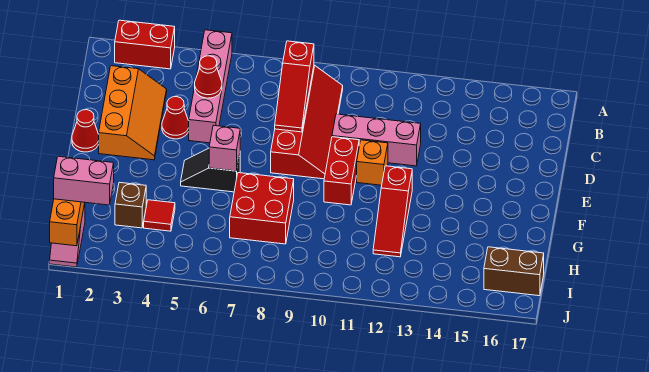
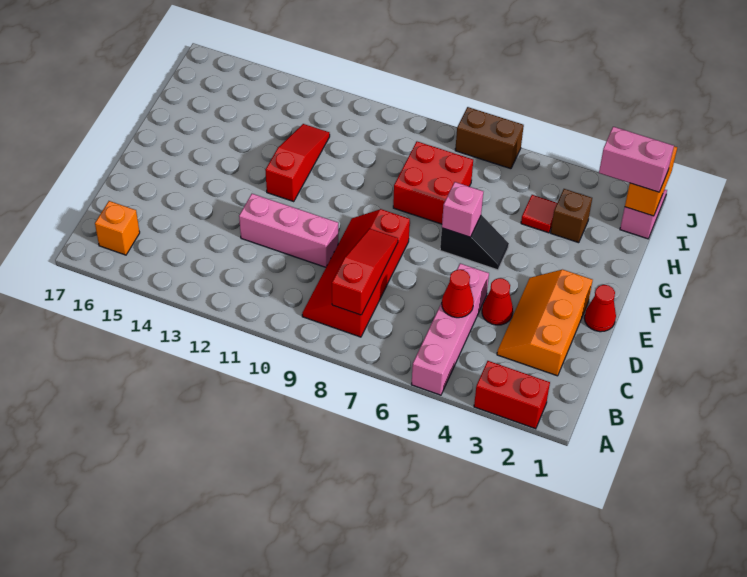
red brick E10:F10 level 1 -> none
orange brick E11 level 1 -> orange brick B16 level 1
brown brick I16:I17 level 1 -> brown brick J6:J7 level 1

